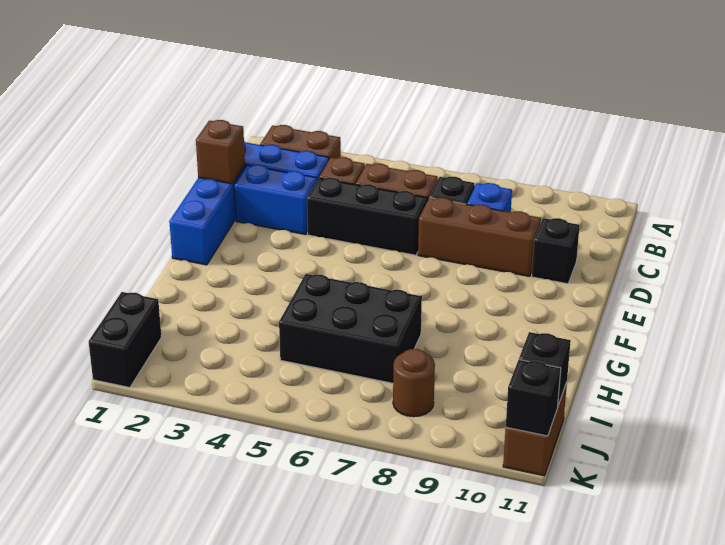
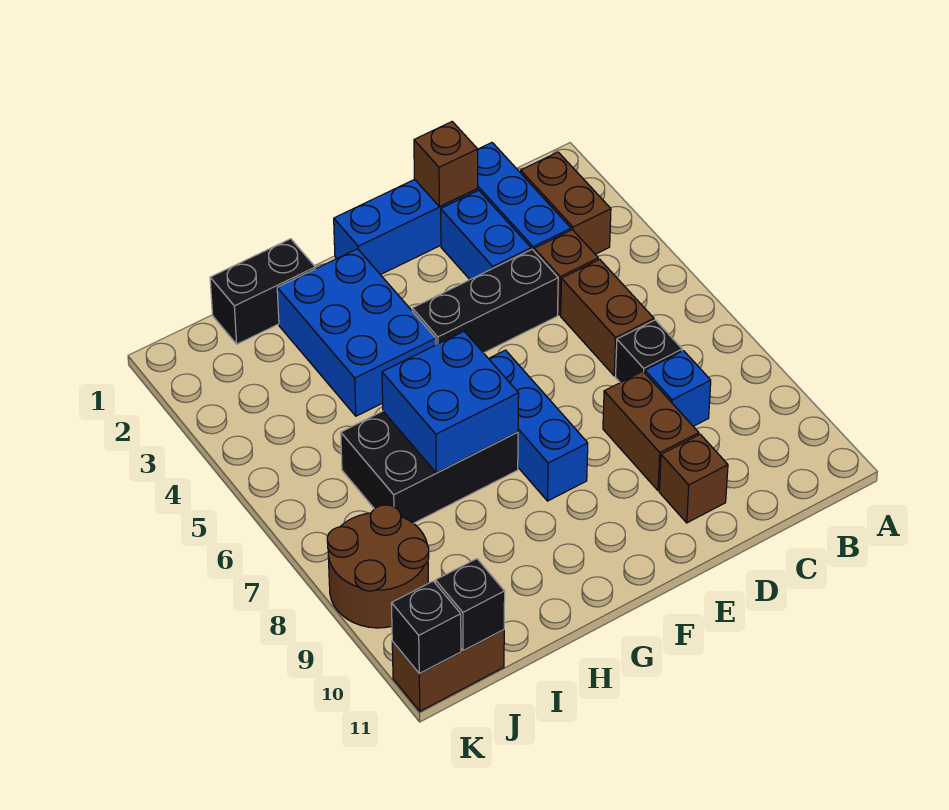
black brick D4:D6 level 1 -> black brick D4:F4 level 1
brown brick D7:D9 level 1 -> brown brick D8:D9 level 1
black brick D10 level 1 -> brown brick D10 level 1
none -> blue brick F6:F8 level 1
none -> blue brick G2:H4 level 1
none -> blue brick G6:H7 level 2
black brick H5:I7 level 1 -> black brick G6:I7 level 1
black brick J1:K1 level 1 -> black brick H1:I1 level 1
brown round brick J8 level 1 -> brown round brick J8:K9 level 1

